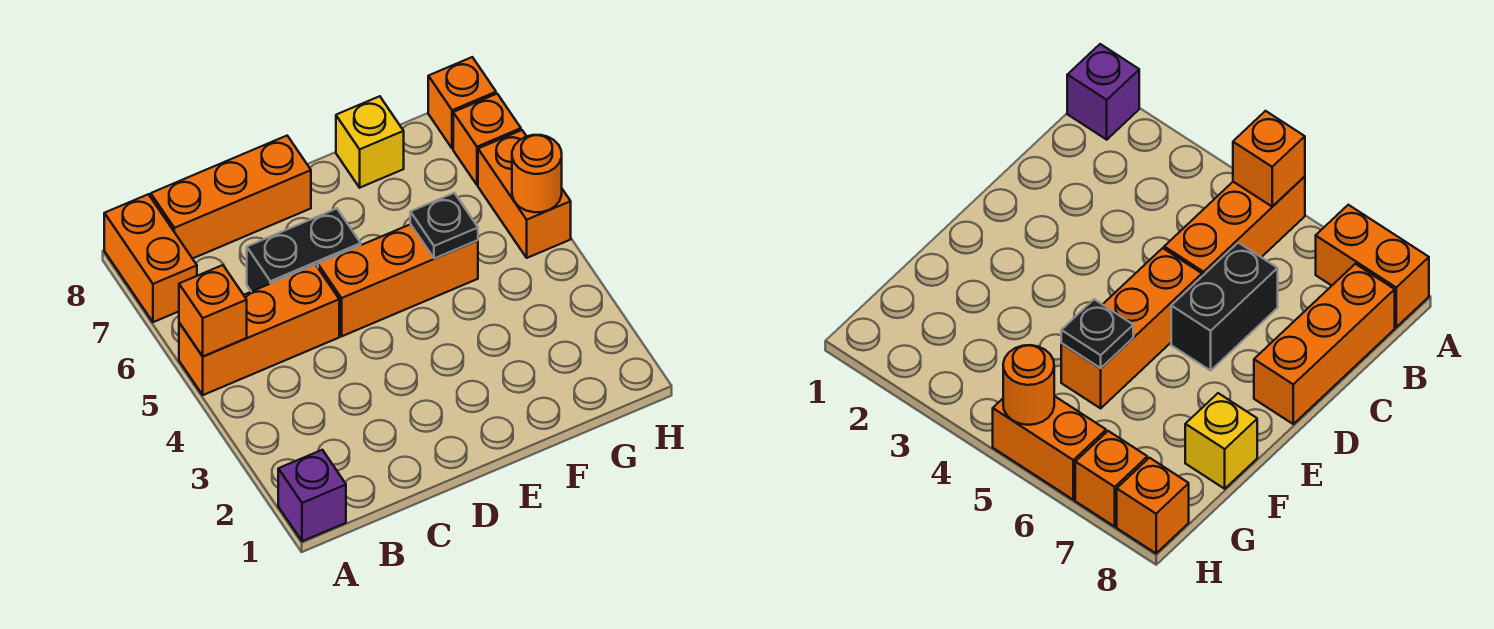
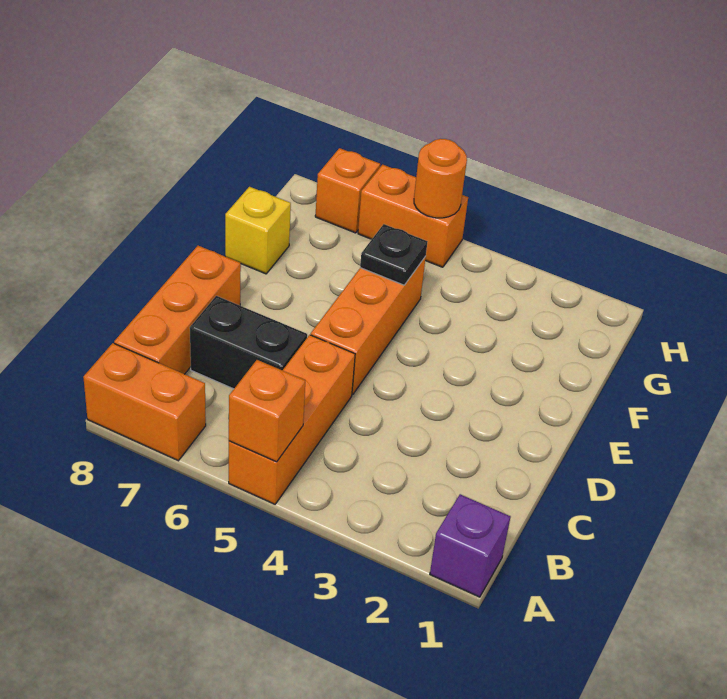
black brick C6:D6 level 1 -> black brick C6:C7 level 1
orange brick H8 level 1 -> none

